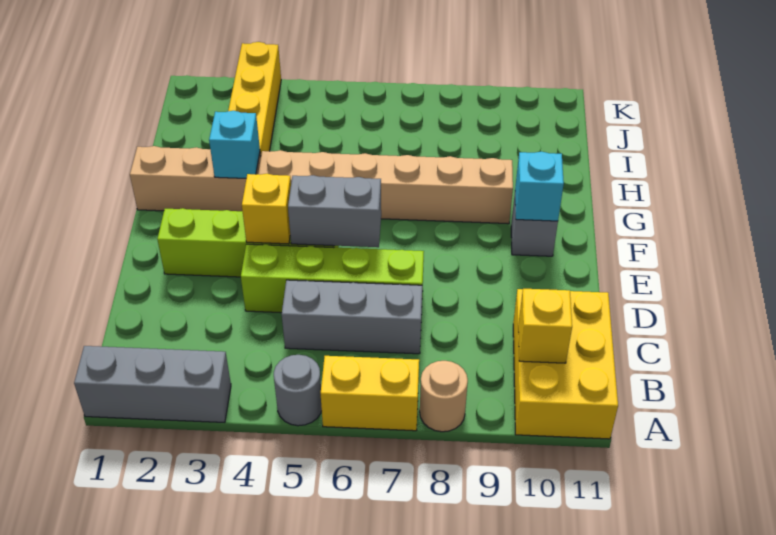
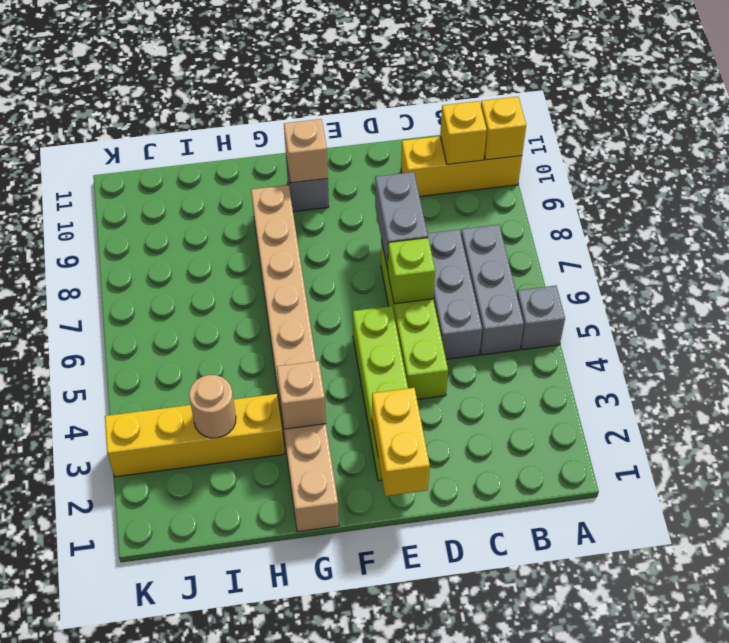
grey brick A1:A3 level 1 -> grey brick B5:B7 level 1
grey round brick A5 level 1 -> grey brick A5 level 1
yellow brick A6:A7 level 1 -> yellow brick E1:E2 level 2
tan round brick A8 level 1 -> tan round brick I3 level 2
yellow brick A10:C11 level 1 -> yellow brick A10:C10 level 1
none -> lime brick D6 level 2
yellow brick E4 level 2 -> yellow brick A10 level 2
grey brick E5:E6 level 2 -> grey brick D7:D8 level 2
cyan brick F10 level 2 -> tan brick F10 level 2
cyan brick G3 level 2 -> tan brick G3 level 2

